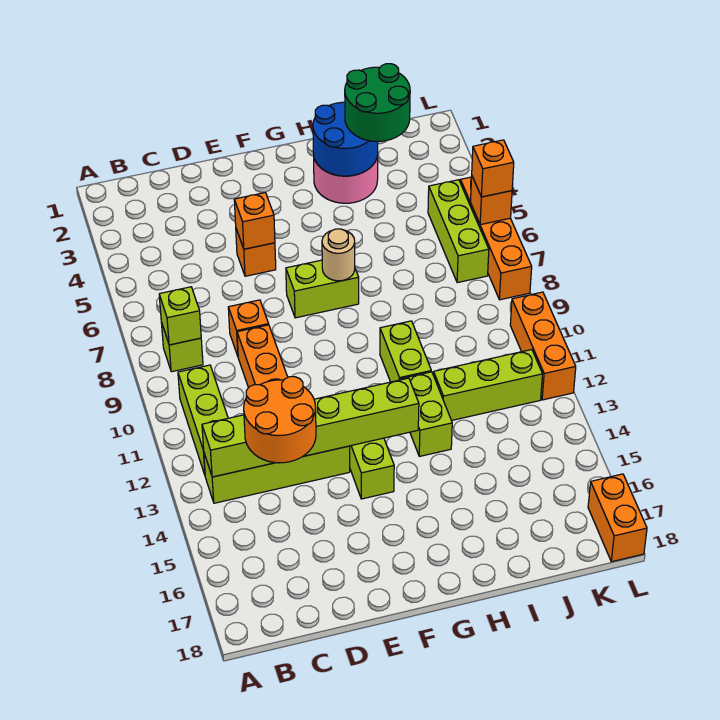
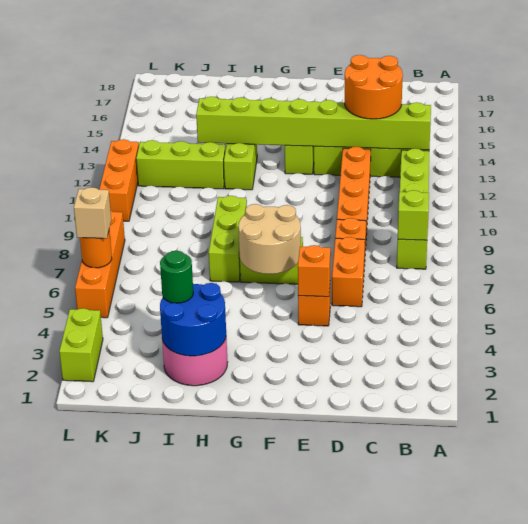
lime brick B13:G13 level 2 -> lime brick B13:I13 level 2
tan round brick G7 level 2 -> tan round brick F6:G7 level 2
lime brick H10:H11 level 1 -> lime brick L2:L3 level 1
green round brick I2:J3 level 3 -> green round brick I3 level 3
lime brick K5:K7 level 1 -> lime brick H7:H9 level 1
orange brick L6 level 2 -> orange round brick L6 level 2
orange brick L6 level 3 -> tan brick L6 level 3
orange brick L17:L18 level 1 -> orange brick D6:D7 level 1

